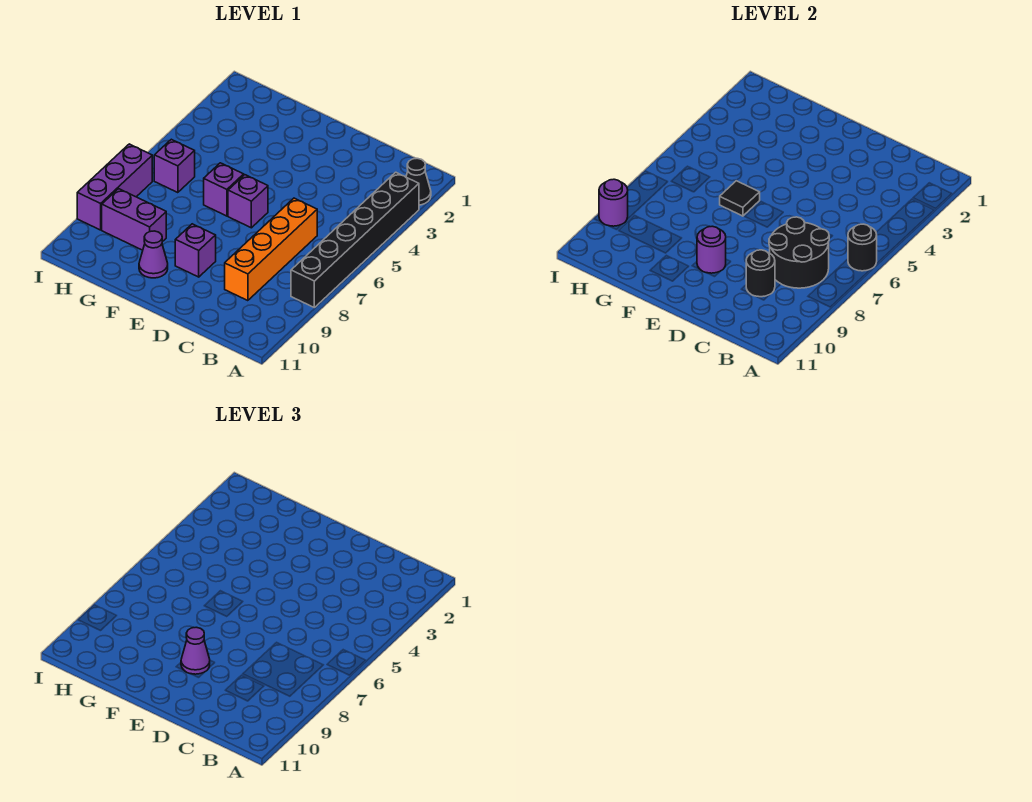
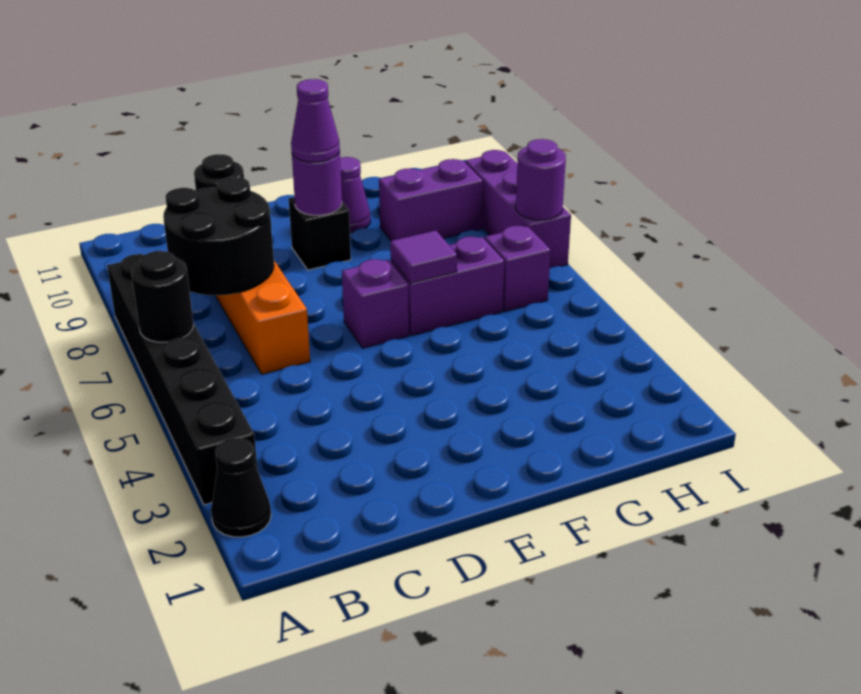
purple brick E9 level 1 -> black brick E9 level 1
purple brick F6 level 1 -> purple brick F6:G6 level 1
black tile F6 level 2 -> purple tile F6 level 2
purple round brick I9 level 2 -> purple round brick I7 level 2

